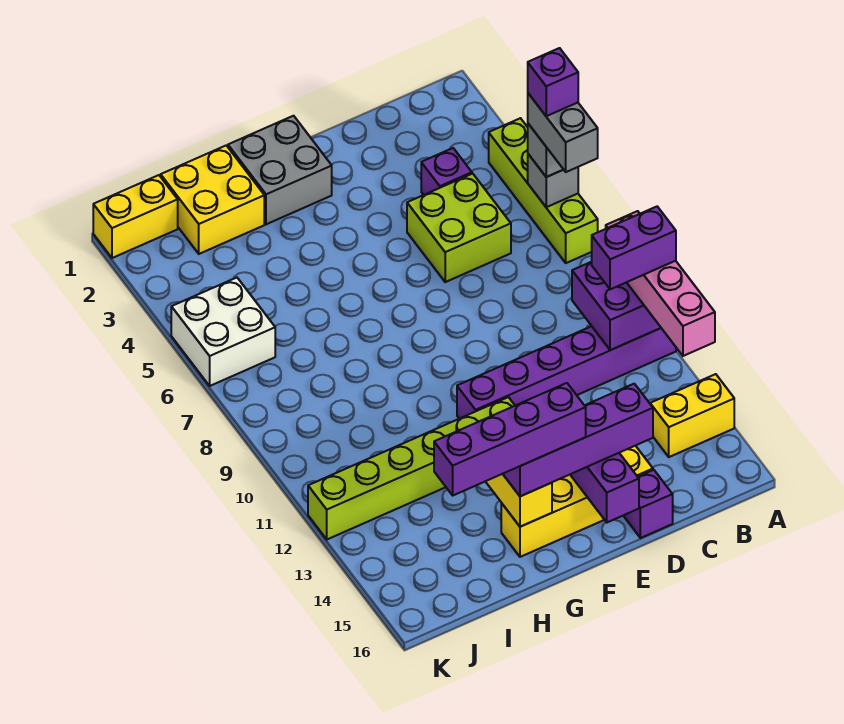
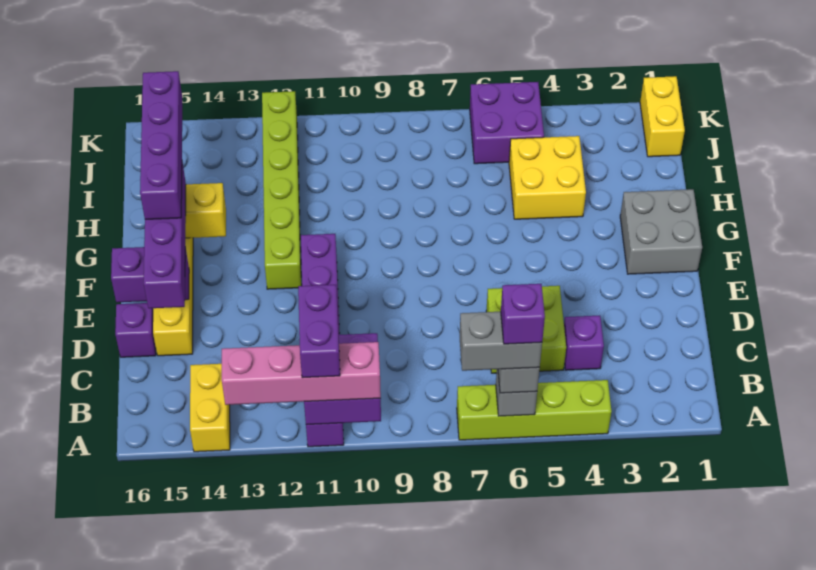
yellow brick H1:I2 level 1 -> yellow brick H4:I5 level 1
white brick J5:K6 level 1 -> purple brick J5:K6 level 1

